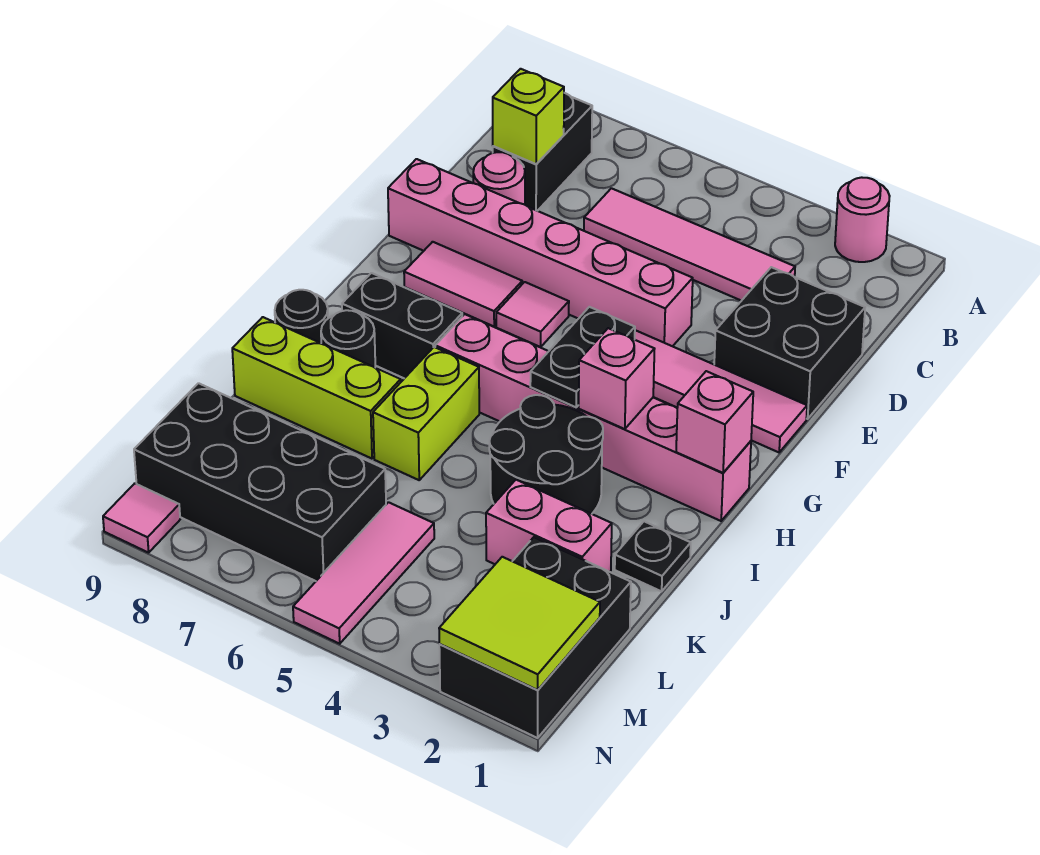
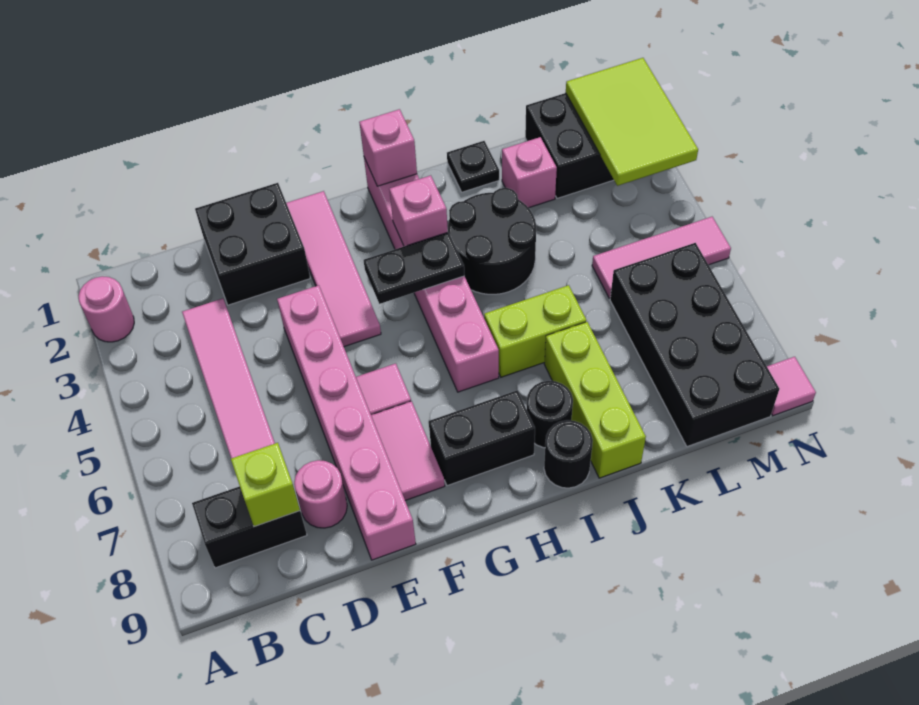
black brick H7:H8 level 1 -> black brick G8:H8 level 1
pink brick K2:K3 level 1 -> pink brick K2 level 1
lime tile M1:N2 level 2 -> lime tile M1:N3 level 2

